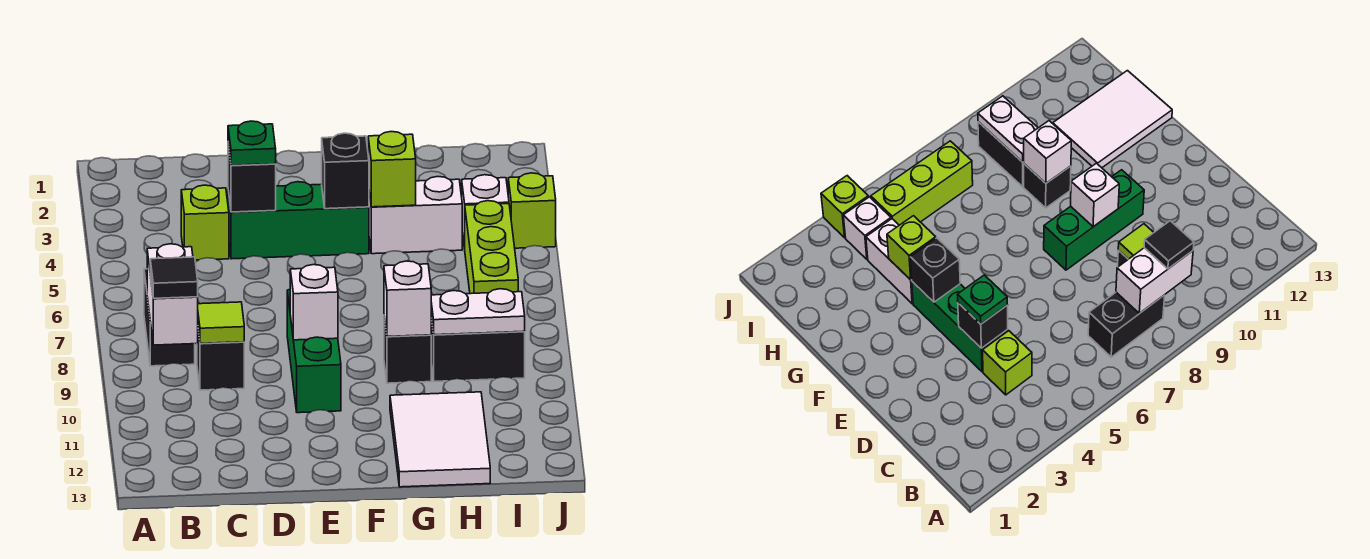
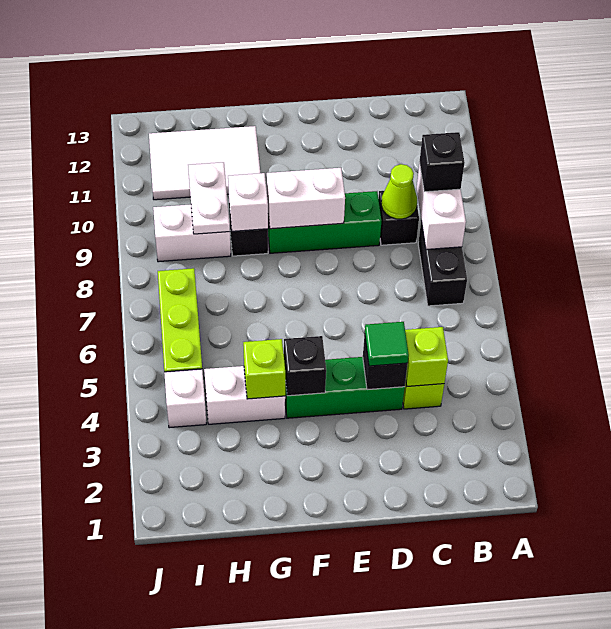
black tile B9 level 3 -> black brick B9 level 3
lime tile C9 level 2 -> lime cone C9 level 2
green plate D4 level 3 -> green tile D4 level 3
green brick E8:E10 level 1 -> green brick D9:F9 level 1
white brick E9 level 2 -> white brick E9:F9 level 2
white tile G11:H13 level 1 -> white tile G11:I12 level 1
black brick H9:I9 level 1 -> white brick H9:I9 level 1
white plate H9:I9 level 2 -> white plate H9:H10 level 2
lime brick J4 level 1 -> lime brick C4 level 2

